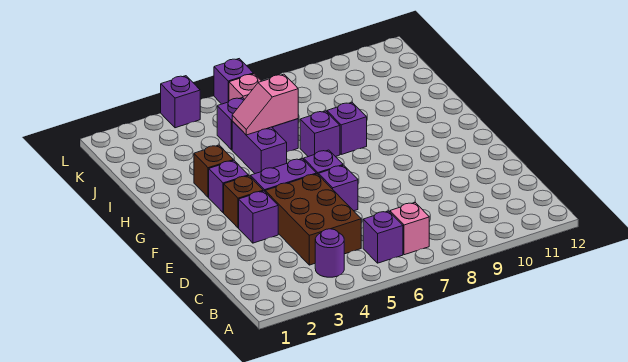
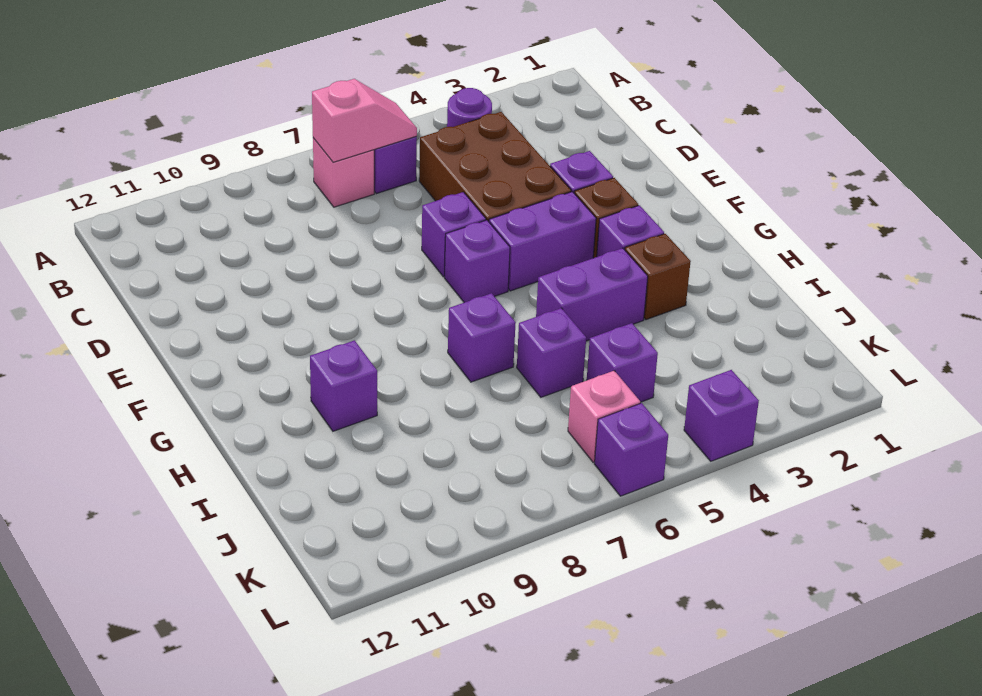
purple brick H5:I5 level 1 -> purple brick H4:H5 level 1
purple brick H8 level 1 -> purple brick H10 level 1
pink slope I5:I6 level 2 top 6 -> pink slope B6:B7 level 2 top 7

